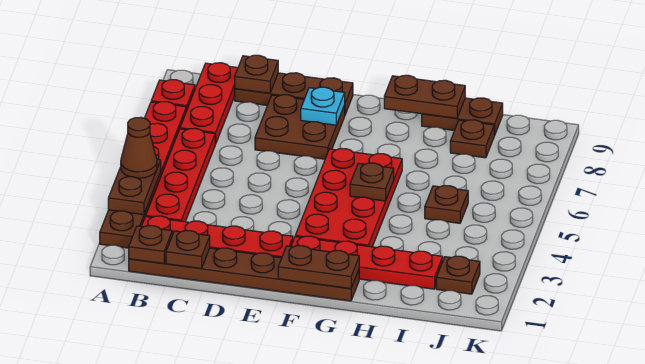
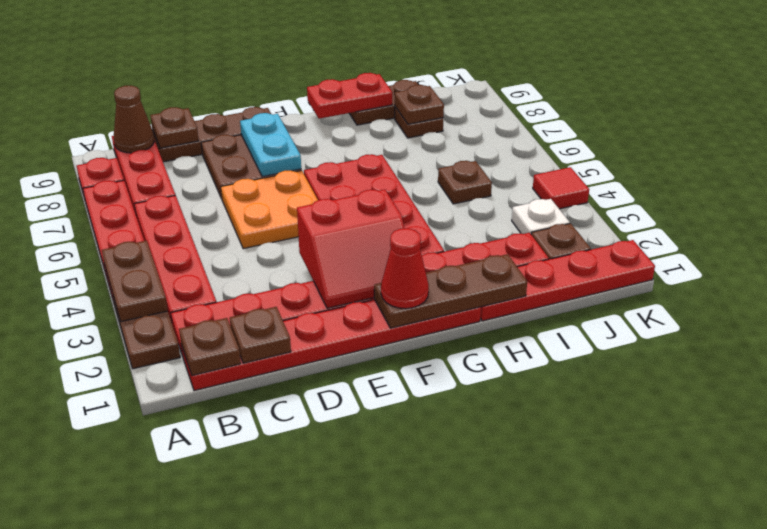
brown cone A4 level 3 -> brown cone B9 level 2
brown plate B1:G1 level 1 -> red plate B1:G1 level 1
none -> orange plate D5:E6 level 1
none -> red slope E2:F3 level 2 top 3
cyan plate E8 level 2 -> cyan plate E7:E8 level 2
brown plate F1:G1 level 2 -> brown plate F1:H1 level 2
none -> red cone F1 level 3
brown plate G5 level 2 -> brown plate I8 level 2
brown plate G9:H9 level 2 -> red plate G9:H9 level 2
none -> red plate H1:K1 level 1
none -> white plate J3 level 1
none -> red tile K4 level 1

